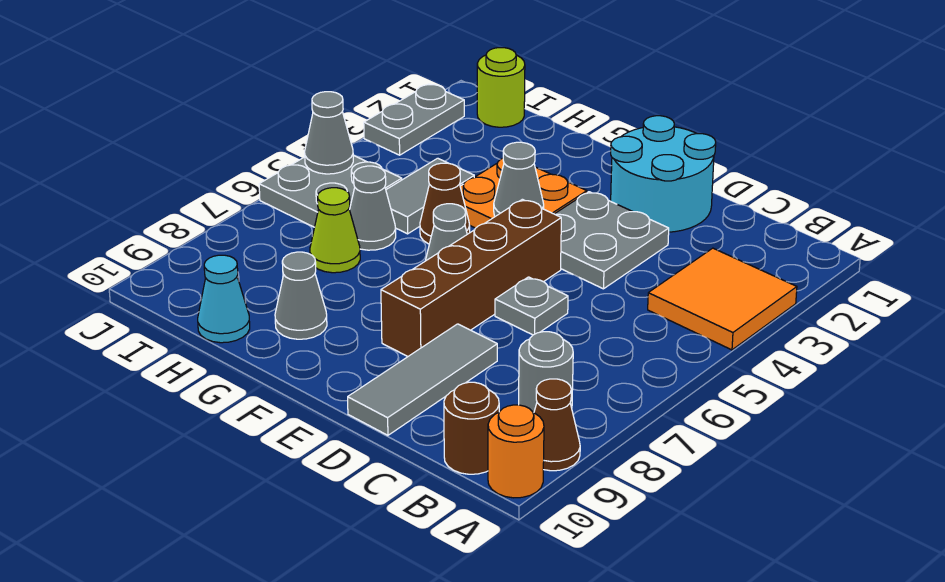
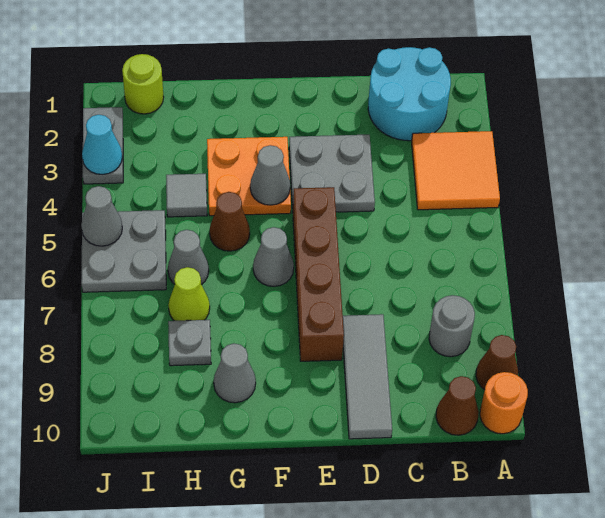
brown round brick B10 level 1 -> brown cone B10 level 1
cyan round brick D1:E2 level 1 -> cyan round brick B1:C2 level 1
grey plate D6 level 1 -> grey plate H8 level 1
grey tile H4:H5 level 1 -> grey tile H4 level 1
cyan cone H10 level 1 -> cyan cone J3 level 2

